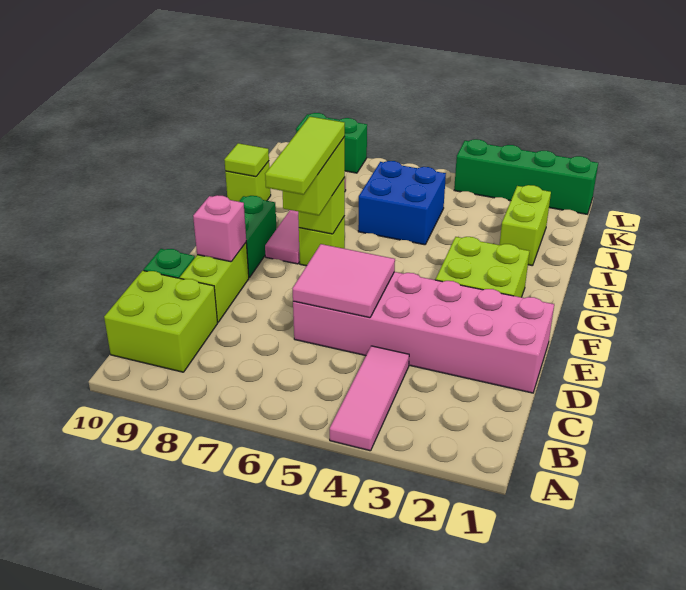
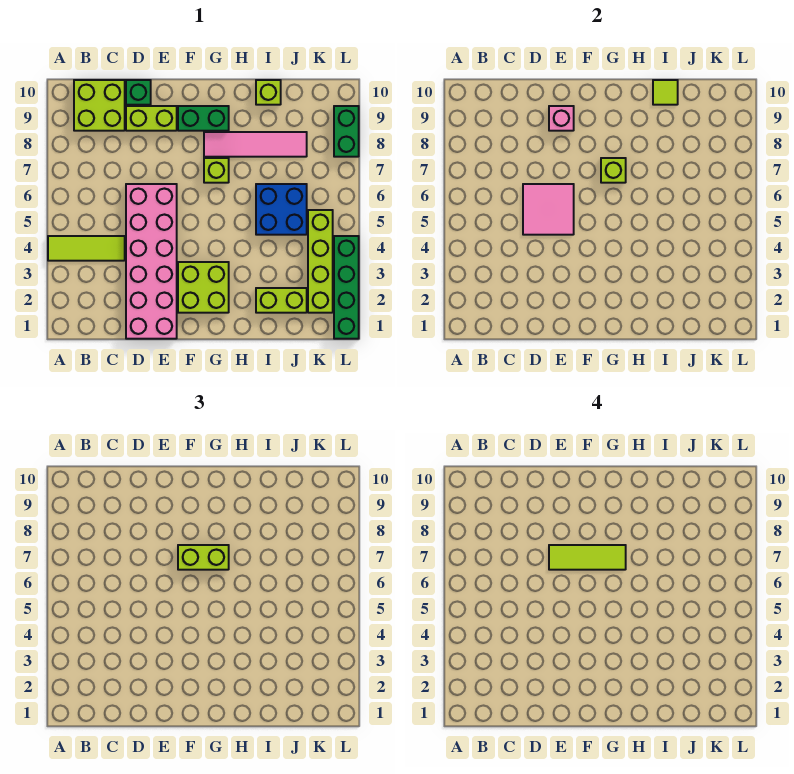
pink tile A4:C4 level 1 -> lime tile A4:C4 level 1
none -> lime brick K2:K5 level 1

